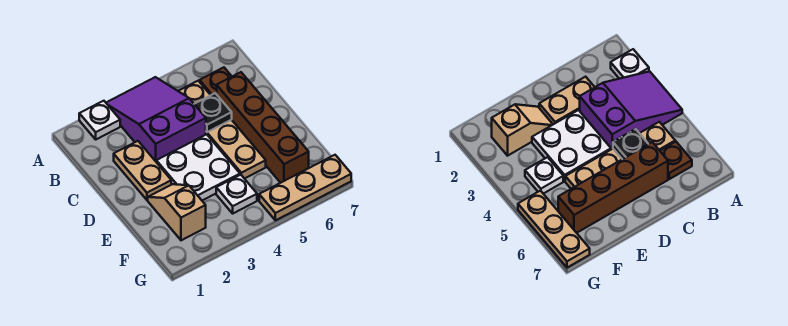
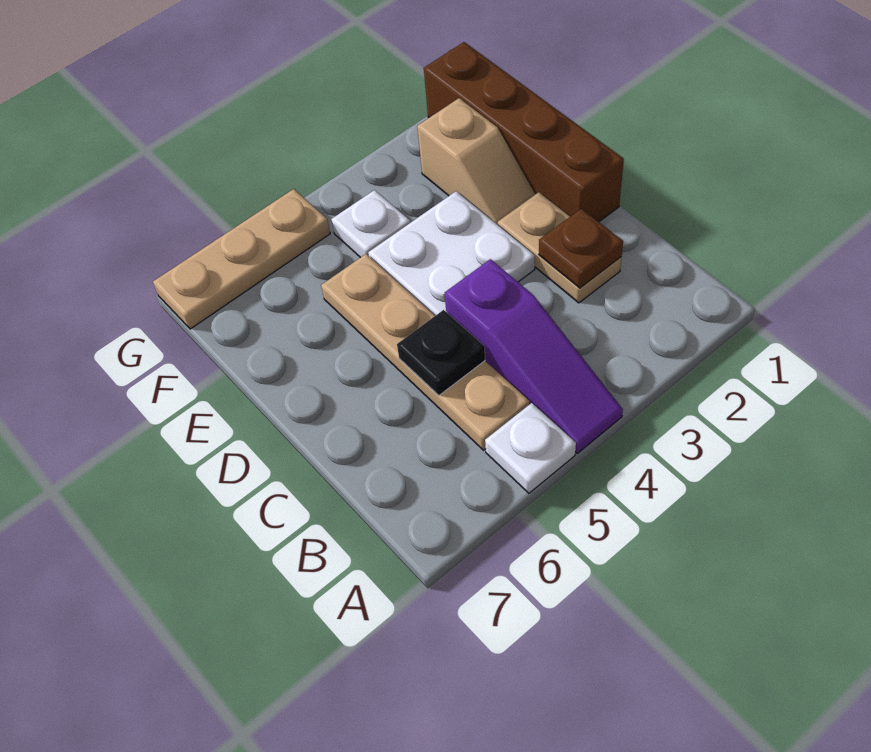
white plate A2 level 1 -> white plate A5 level 1
purple slope A3:C4 level 1 top C -> purple slope A4:C4 level 1 top C
brown plate B6 level 1 -> brown plate C2 level 2
brown brick C6:F6 level 1 -> brown brick D1:G1 level 1

